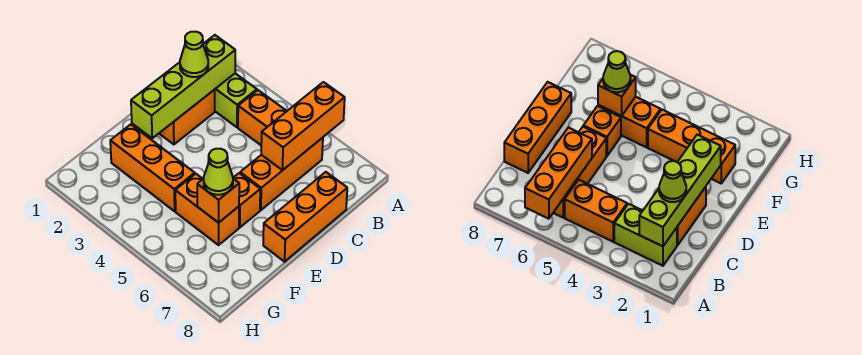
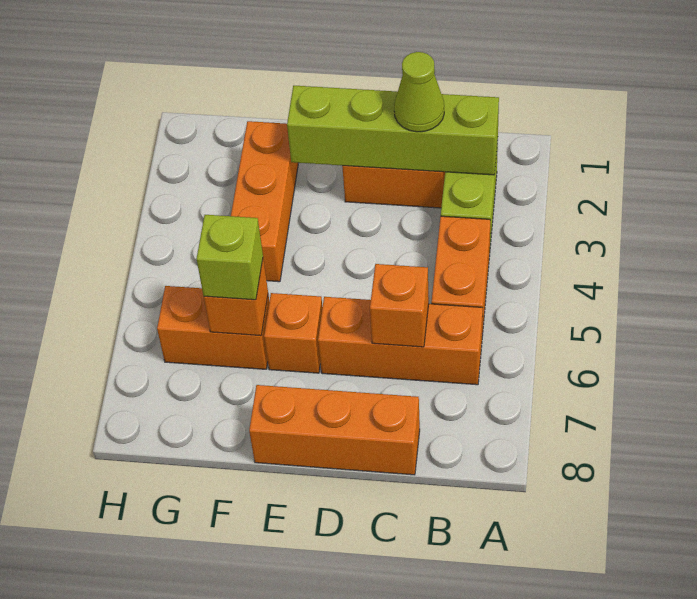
orange brick A6:C6 level 2 -> orange brick C6 level 2
orange brick F5:F6 level 1 -> orange brick F6:G6 level 1
lime cone F6 level 3 -> lime brick F6 level 3

